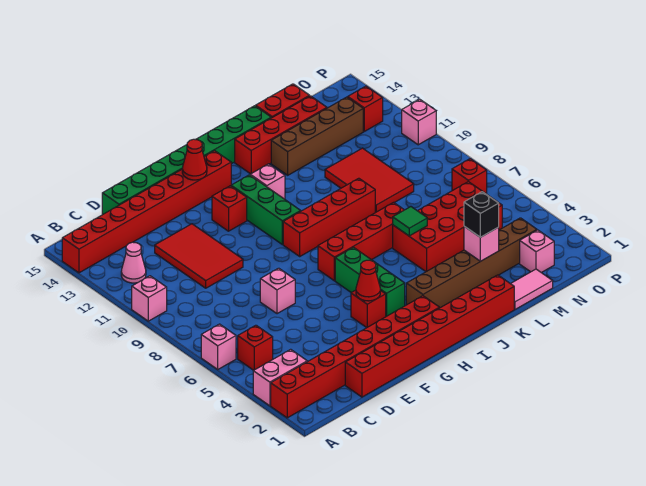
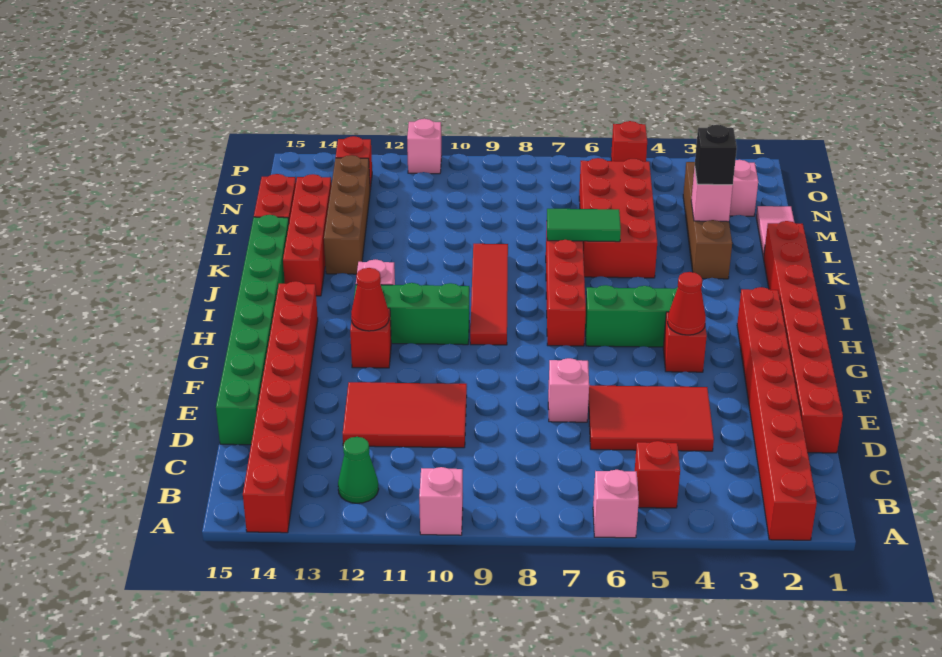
pink brick A3:B3 level 1 -> none
pink cone B12 level 1 -> green cone B12 level 1
red cone G14 level 2 -> red cone G12 level 2
red brick H9:K9 level 1 -> red tile H9:K9 level 1
brown brick I3:N3 level 1 -> brown brick K3:N3 level 1
green tile K6 level 2 -> green tile K6:K7 level 2
red tile L9:M11 level 1 -> red tile D4:E6 level 1
red brick O7 level 1 -> red brick P5 level 1

